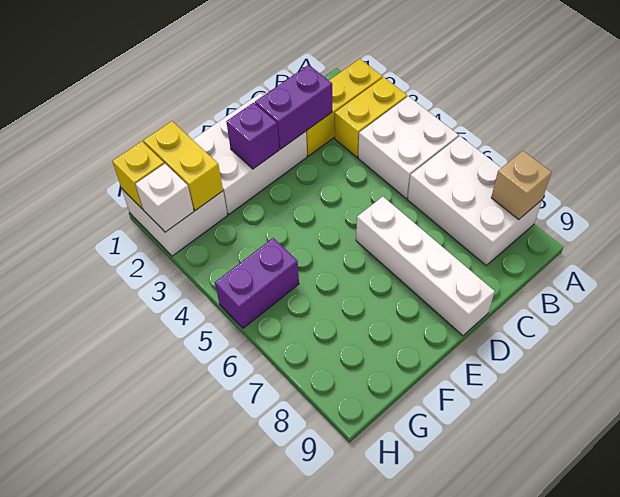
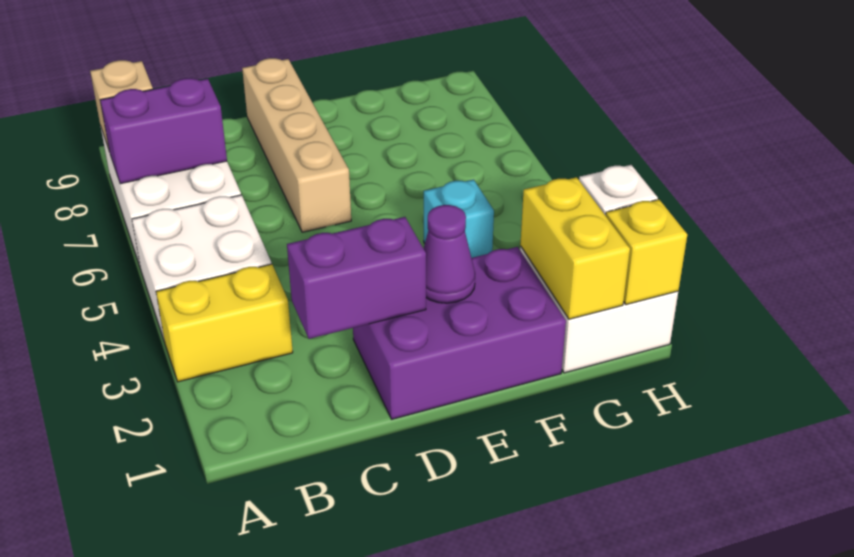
yellow brick A2:C2 level 1 -> none
white brick D1:F2 level 1 -> purple brick D1:F2 level 1
white brick D6:D9 level 1 -> tan brick D6:D9 level 1
purple brick E2 level 2 -> purple cone E2 level 2
none -> cyan brick F4 level 1
purple brick G5:H5 level 1 -> purple brick A7:B7 level 2

